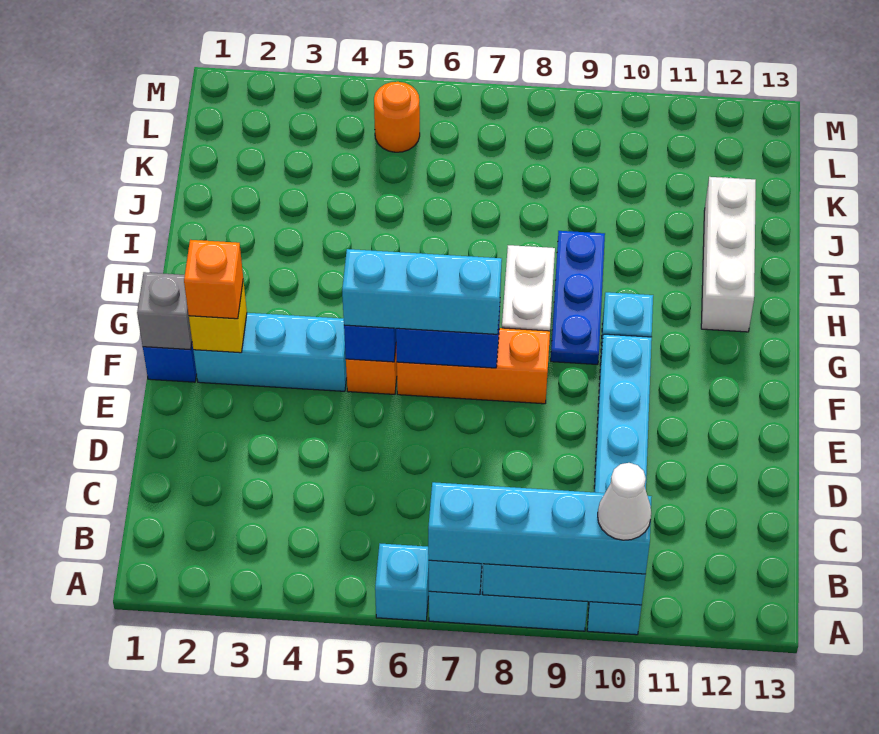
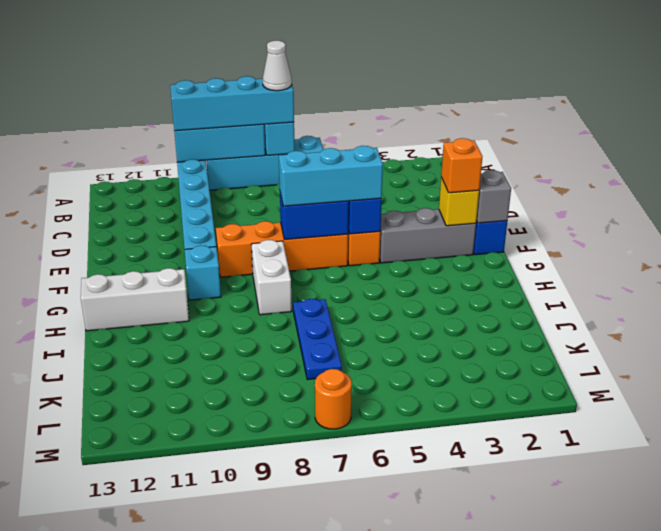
white cone A10 level 4 -> white cone A7 level 4
cyan brick F2:F4 level 1 -> grey brick F2:F4 level 1
orange brick F6:F8 level 1 -> orange brick F6:F9 level 1
blue plate G9:I9 level 1 -> blue plate I7:K7 level 1
white brick H12:J12 level 1 -> white brick H11:H13 level 1
orange round brick L5 level 1 -> orange round brick M7 level 1

